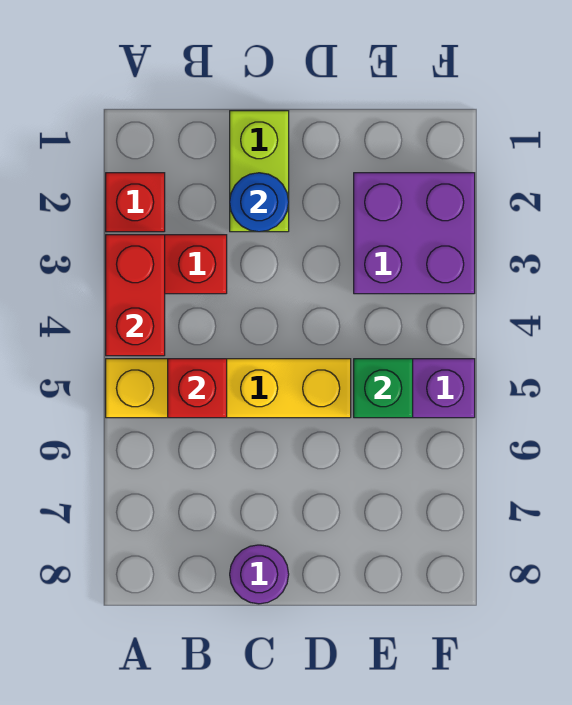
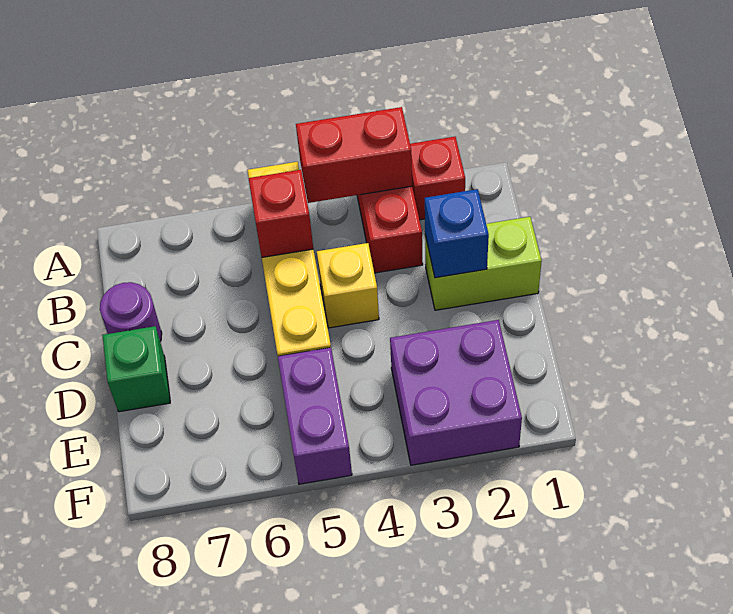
blue round brick C2 level 2 -> blue brick C2 level 2
none -> yellow brick C4 level 1
green brick E5 level 2 -> green brick D8 level 1

